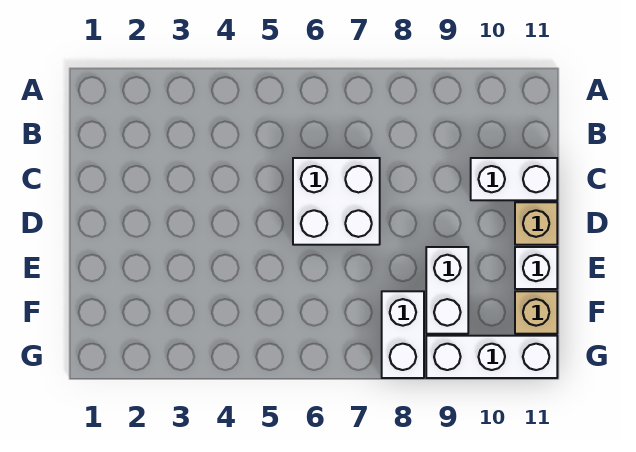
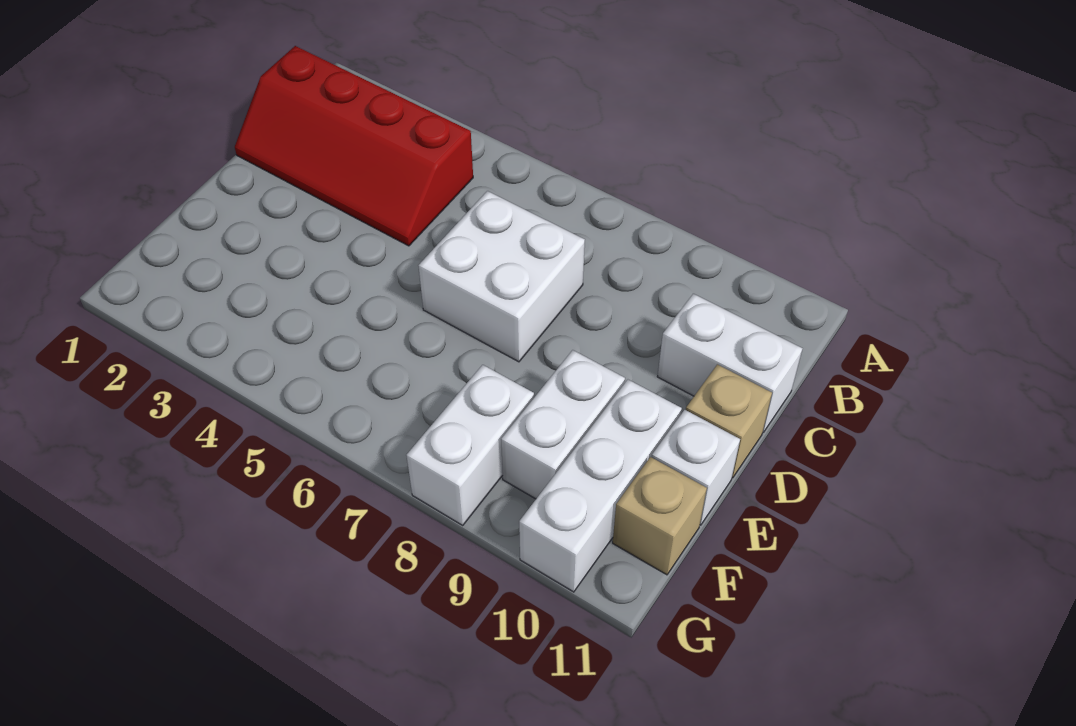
none -> red slope B1:C4 level 1 top B
white brick G9:G11 level 1 -> white brick E10:G10 level 1

